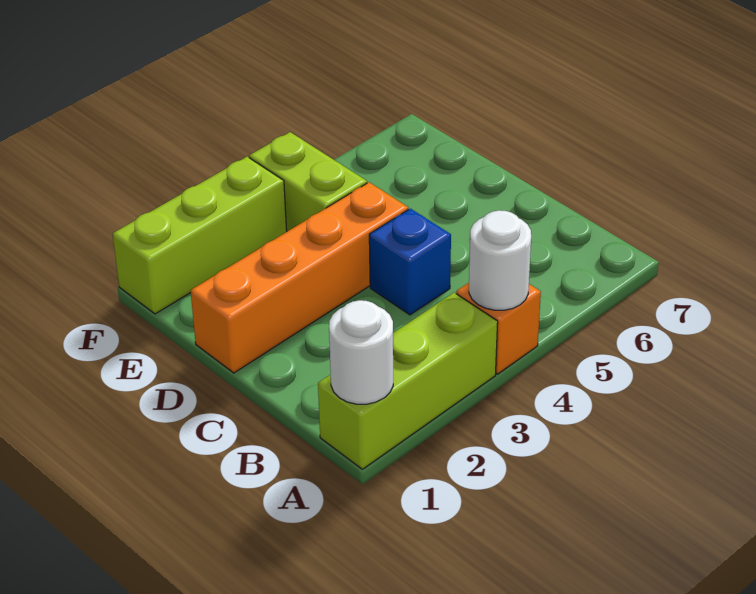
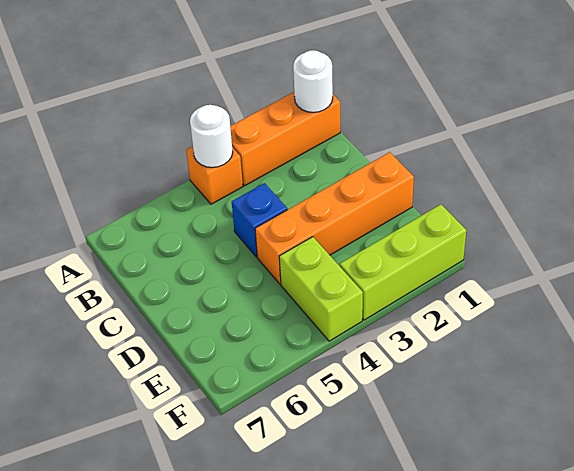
lime brick A1:A3 level 1 -> orange brick A1:A3 level 1

